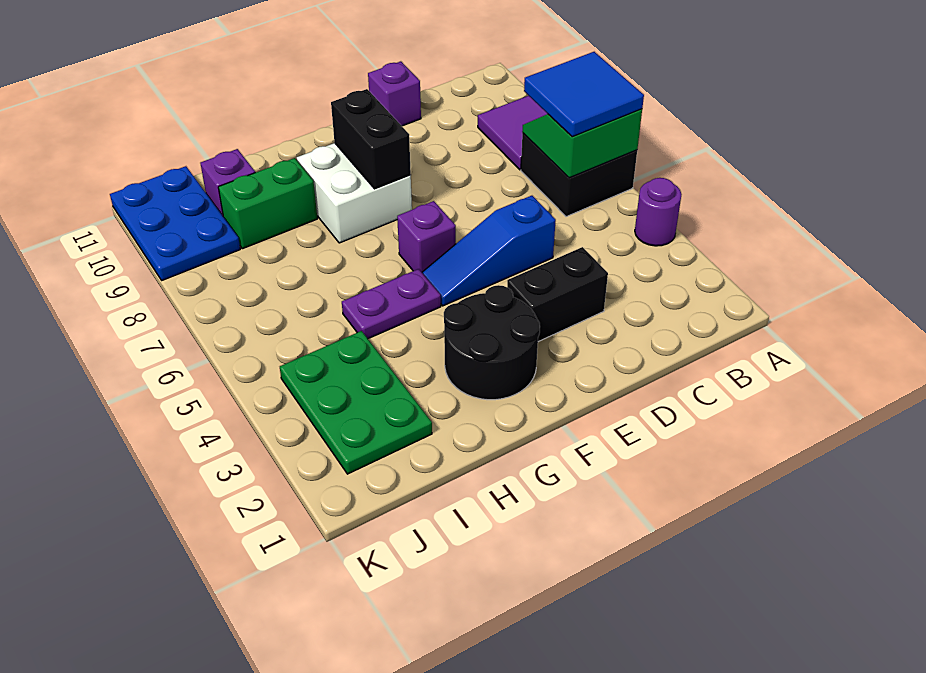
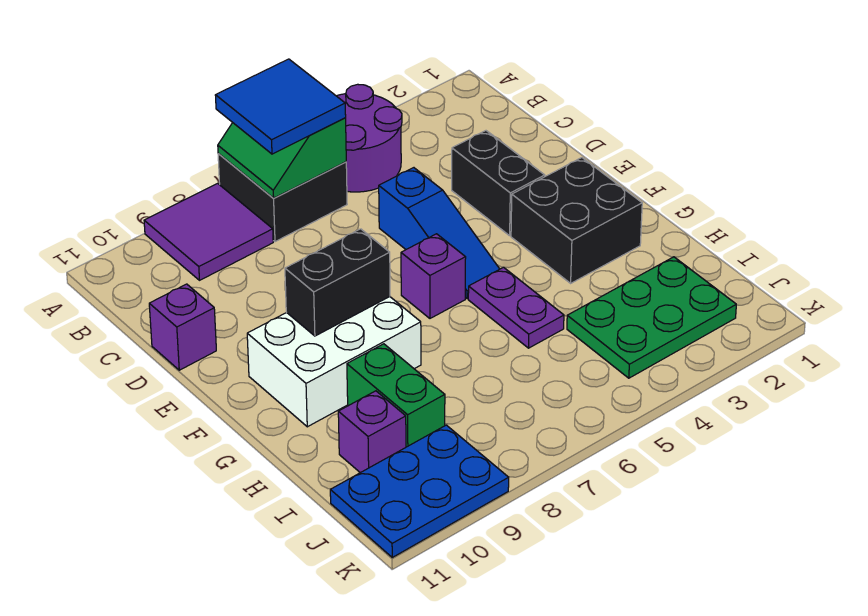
purple round brick A4 level 1 -> purple round brick A4:B5 level 1
black round brick F2:G3 level 1 -> black brick F2:G3 level 1
white brick F8:G9 level 1 -> white brick F8:G10 level 1

